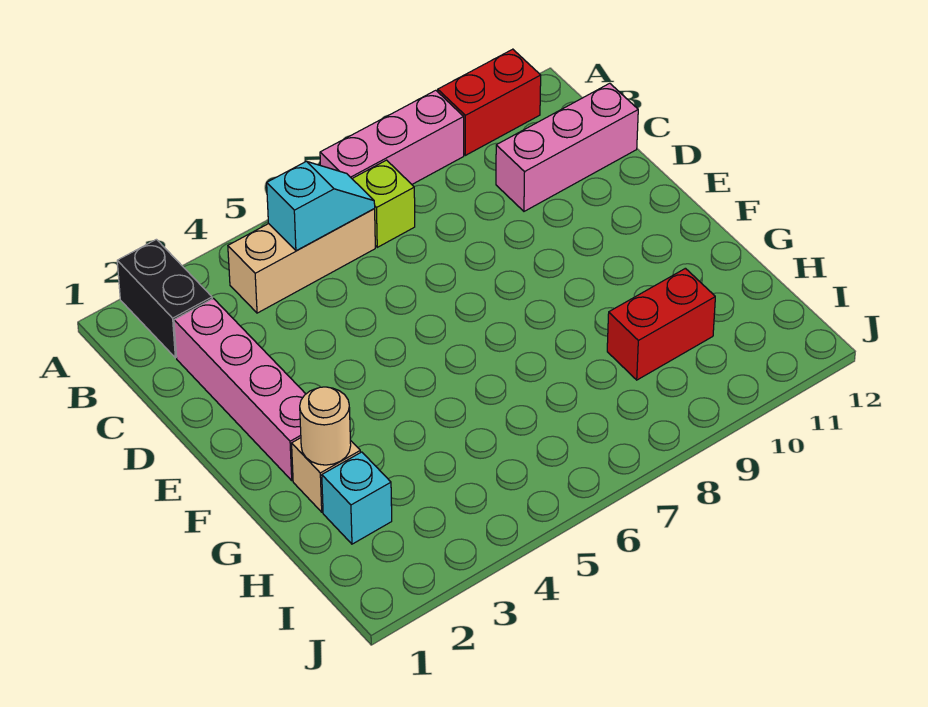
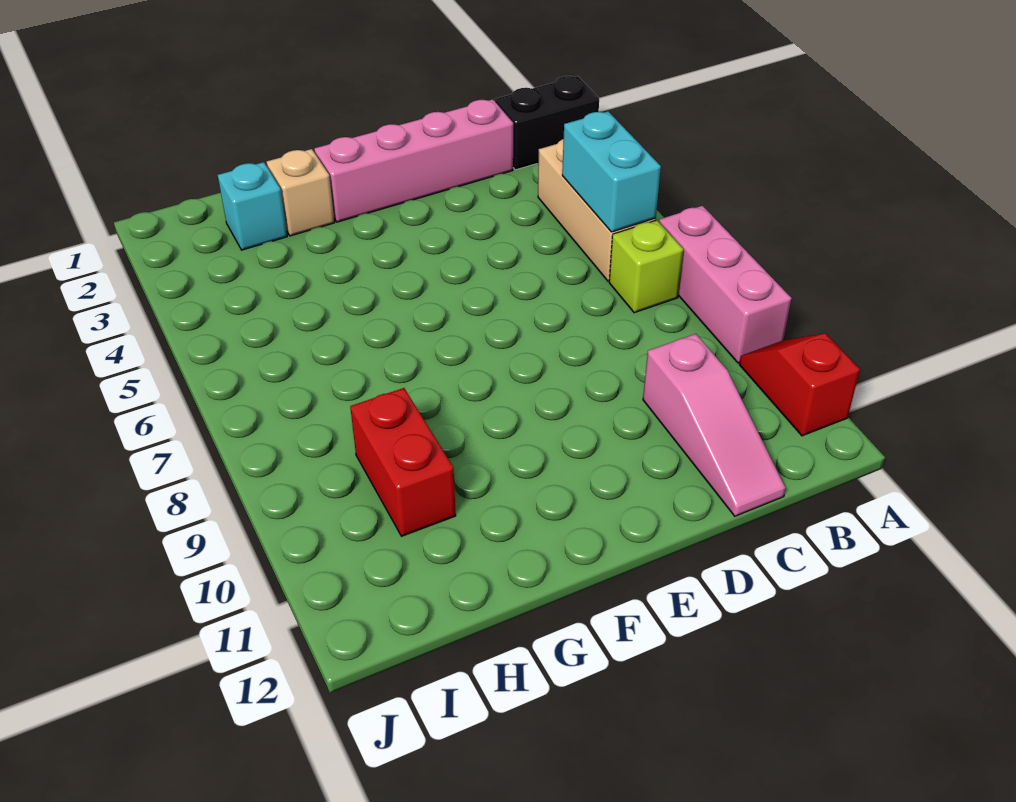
red brick A10:A11 level 1 -> red slope A10:A11 level 1 top 11
cyan slope B5:B6 level 2 top 5 -> cyan brick B5:B6 level 2
pink brick C10:C12 level 1 -> pink slope C10:C12 level 1 top 10
tan round brick G2 level 2 -> none

